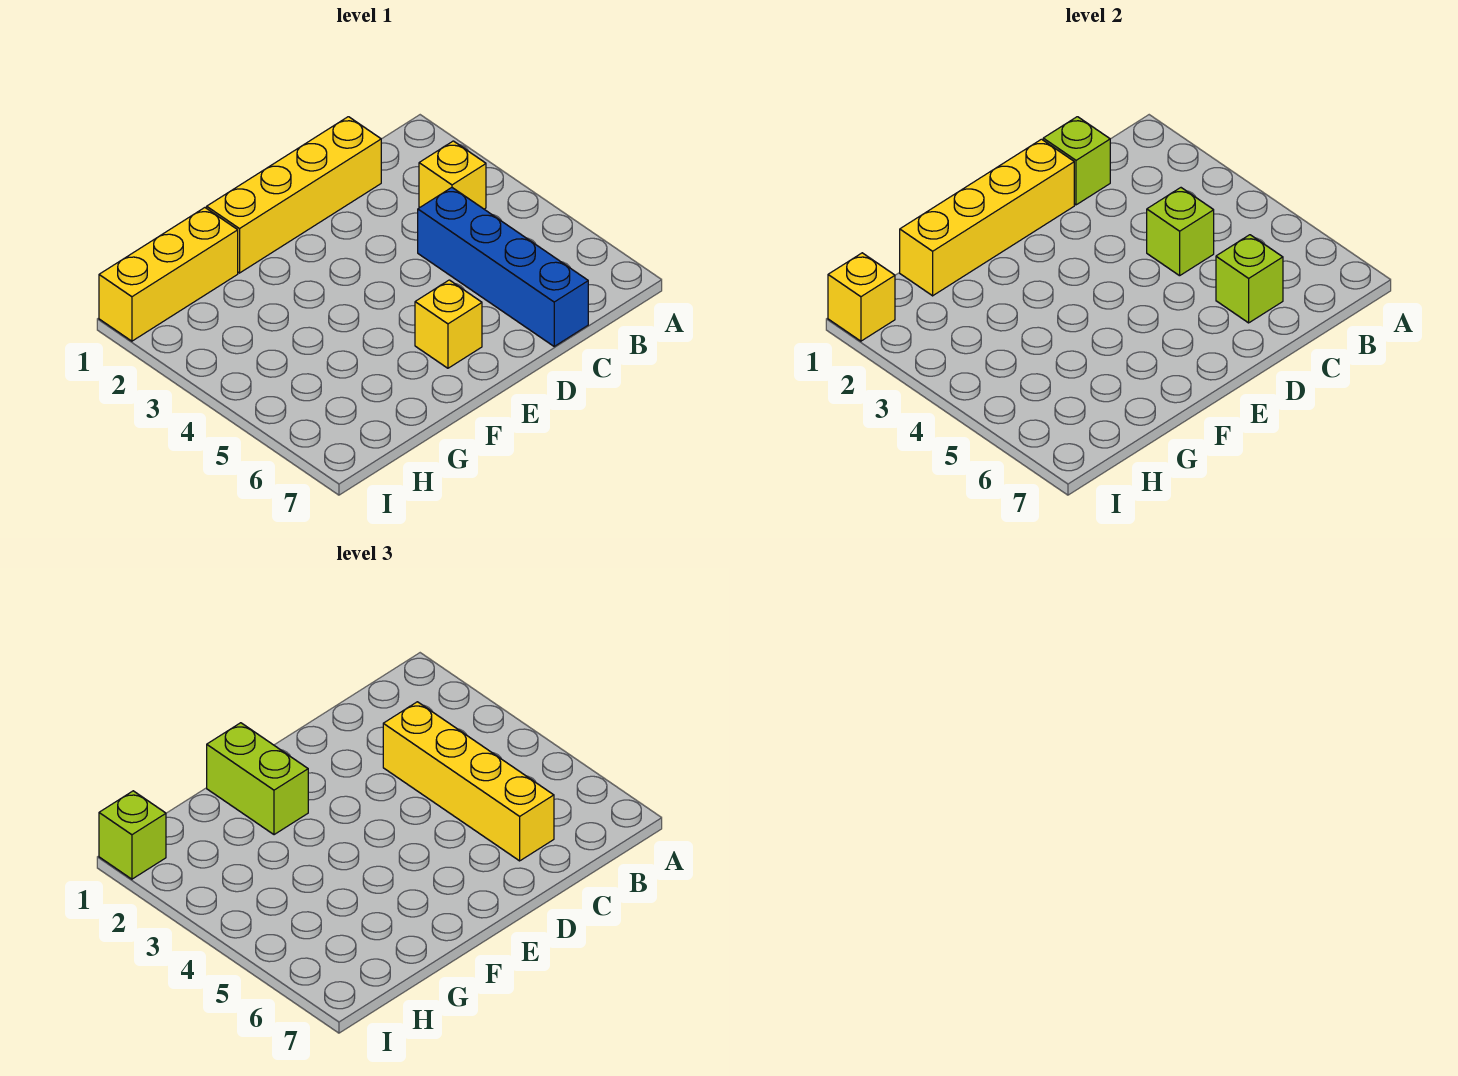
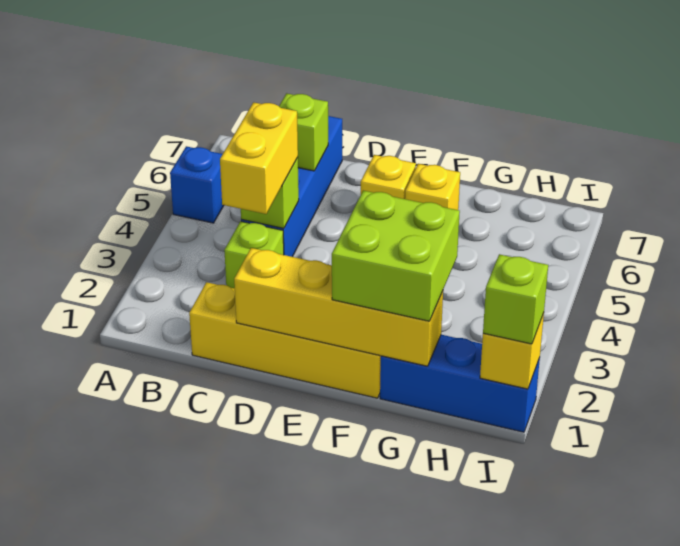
none -> blue brick A5 level 1
yellow brick B3 level 1 -> yellow brick F6 level 1
lime brick C1 level 2 -> lime brick C3 level 1
yellow brick C3:C6 level 3 -> yellow brick C3:C4 level 3
lime brick F1:F2 level 3 -> lime brick F1:G2 level 3
yellow brick G1:I1 level 1 -> blue brick G1:I1 level 1

